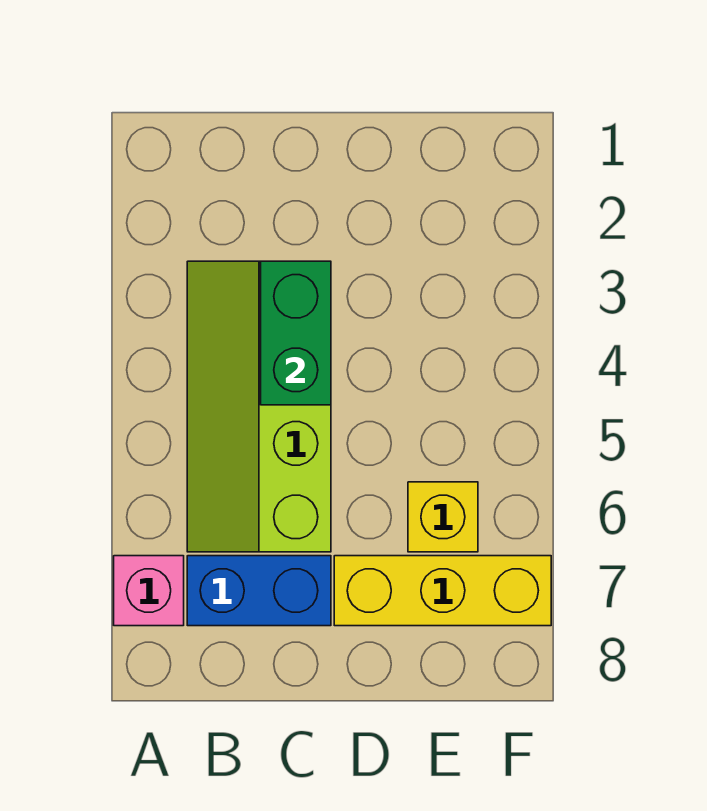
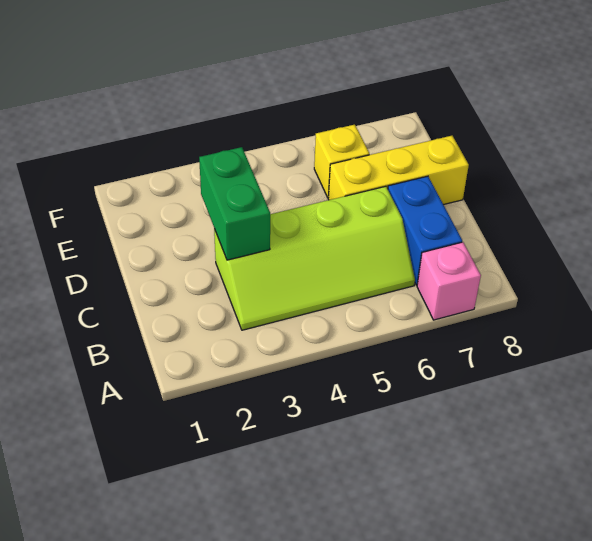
green brick C3:C4 level 2 -> green brick C3:D3 level 2
yellow brick D7:F7 level 1 -> yellow brick D6:D8 level 1

